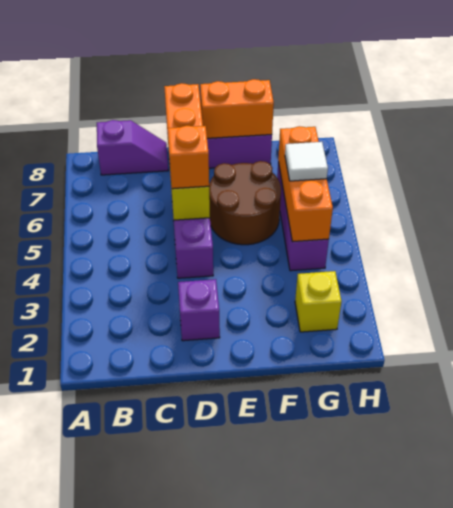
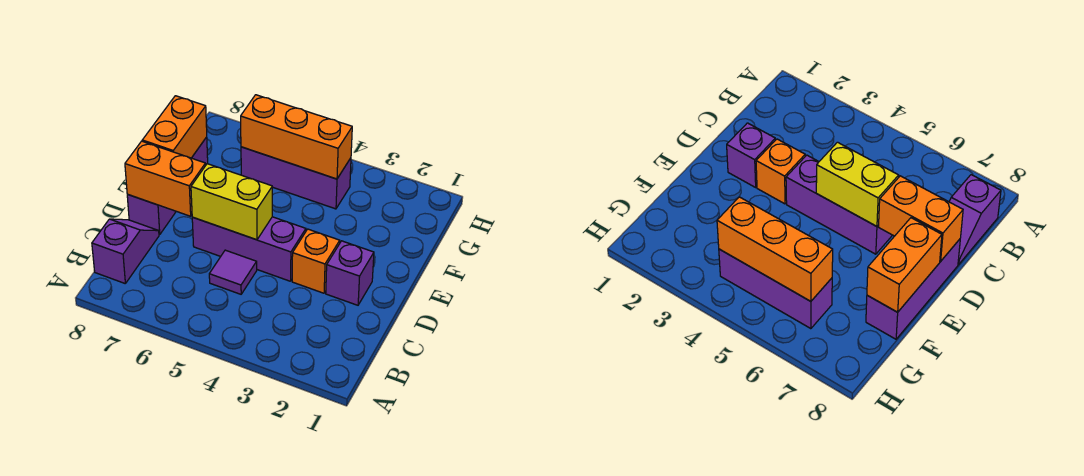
none -> purple tile C5 level 1
orange brick D5 level 3 -> orange brick D3 level 1
brown round brick E5:F6 level 1 -> none
yellow brick G2 level 1 -> none
white tile G5 level 3 -> none

